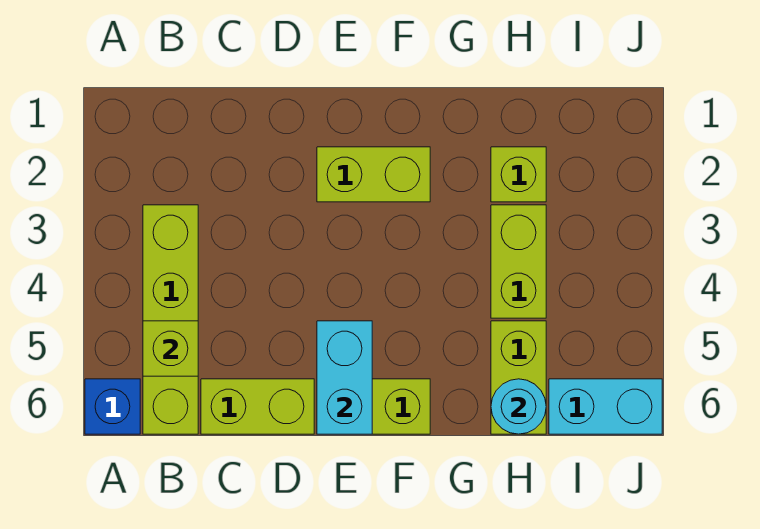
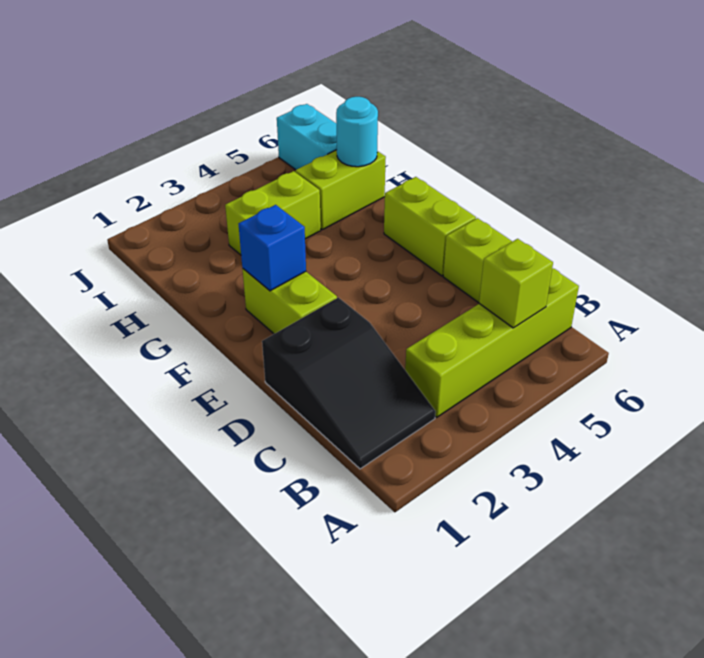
blue brick A6 level 1 -> blue brick F2 level 2
none -> black slope B1:D2 level 1 top D
cyan brick E5:E6 level 2 -> none
lime brick H2 level 1 -> none

